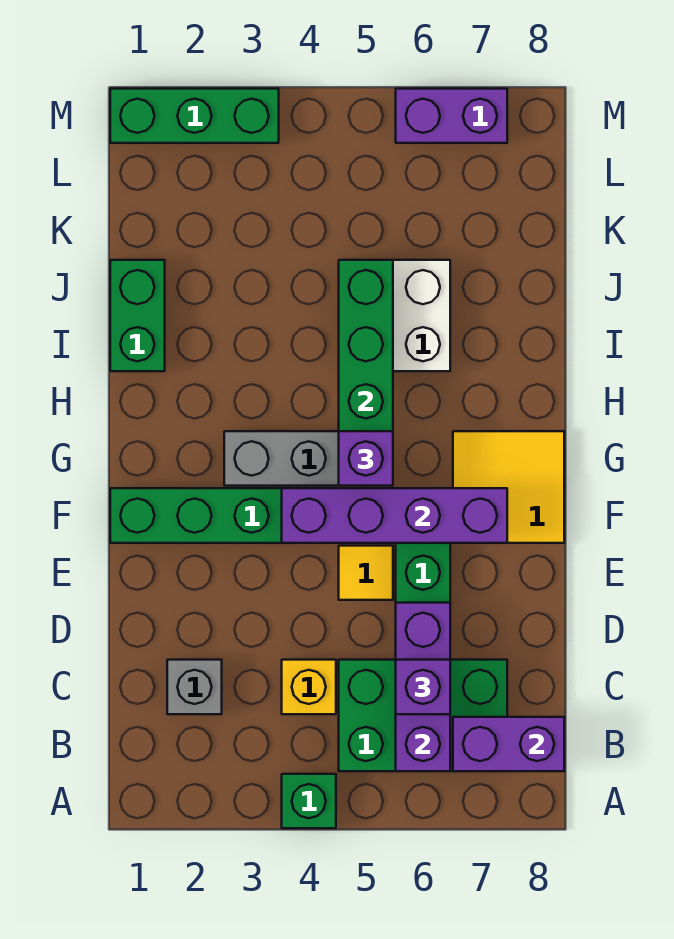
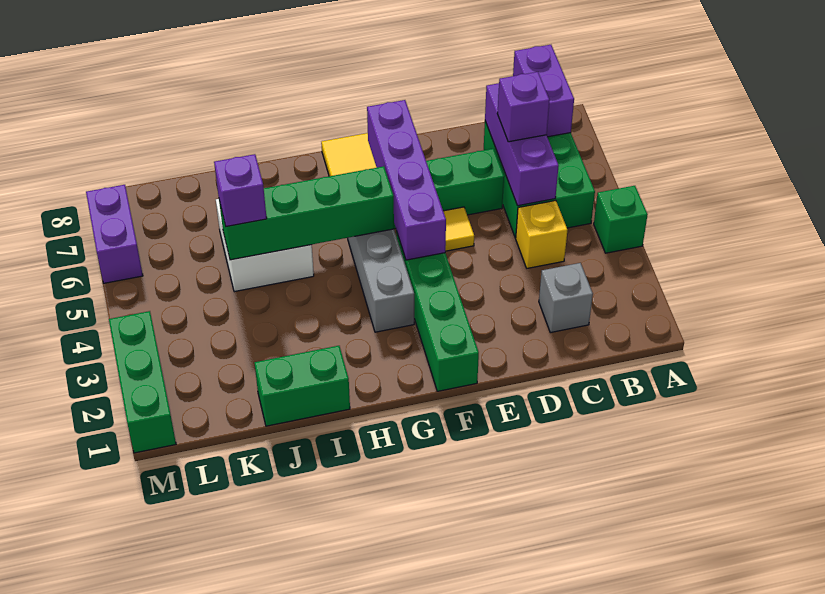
purple brick B6:D6 level 2 -> purple brick C5:C7 level 2
purple brick G5 level 3 -> purple brick J5 level 3

